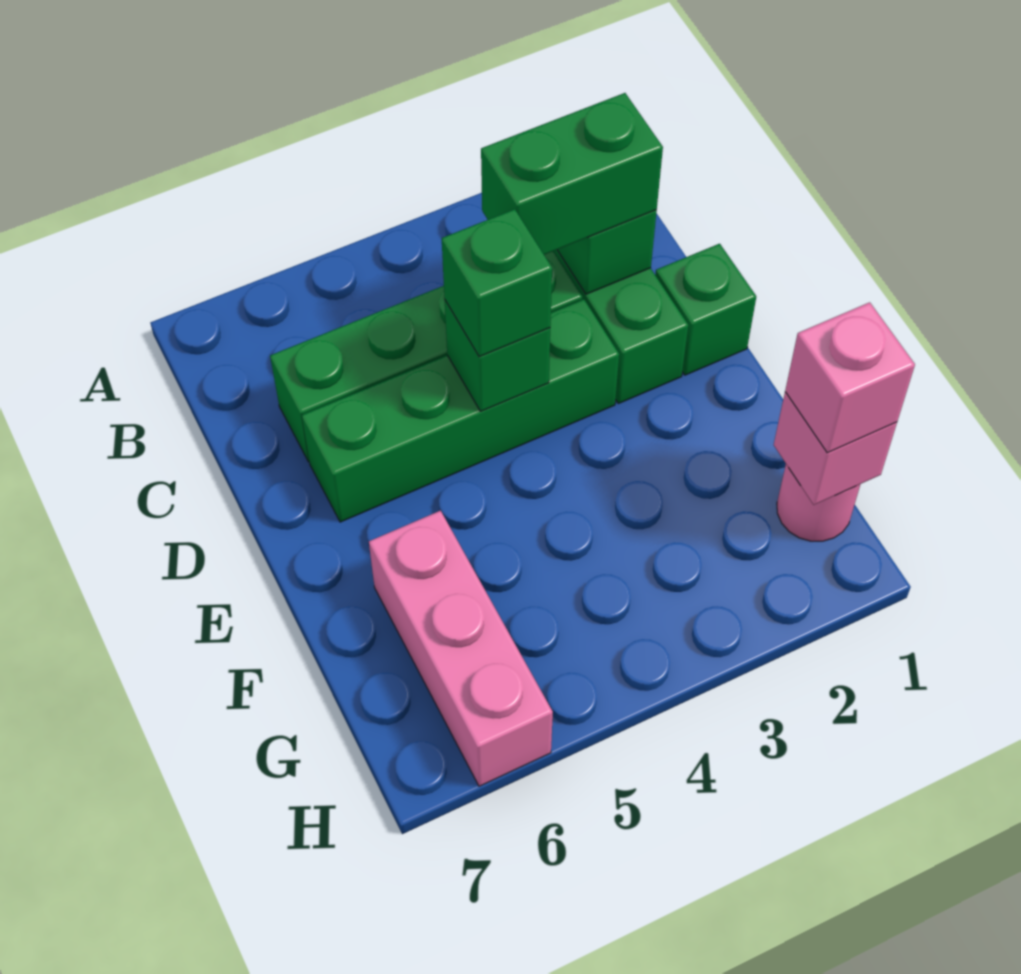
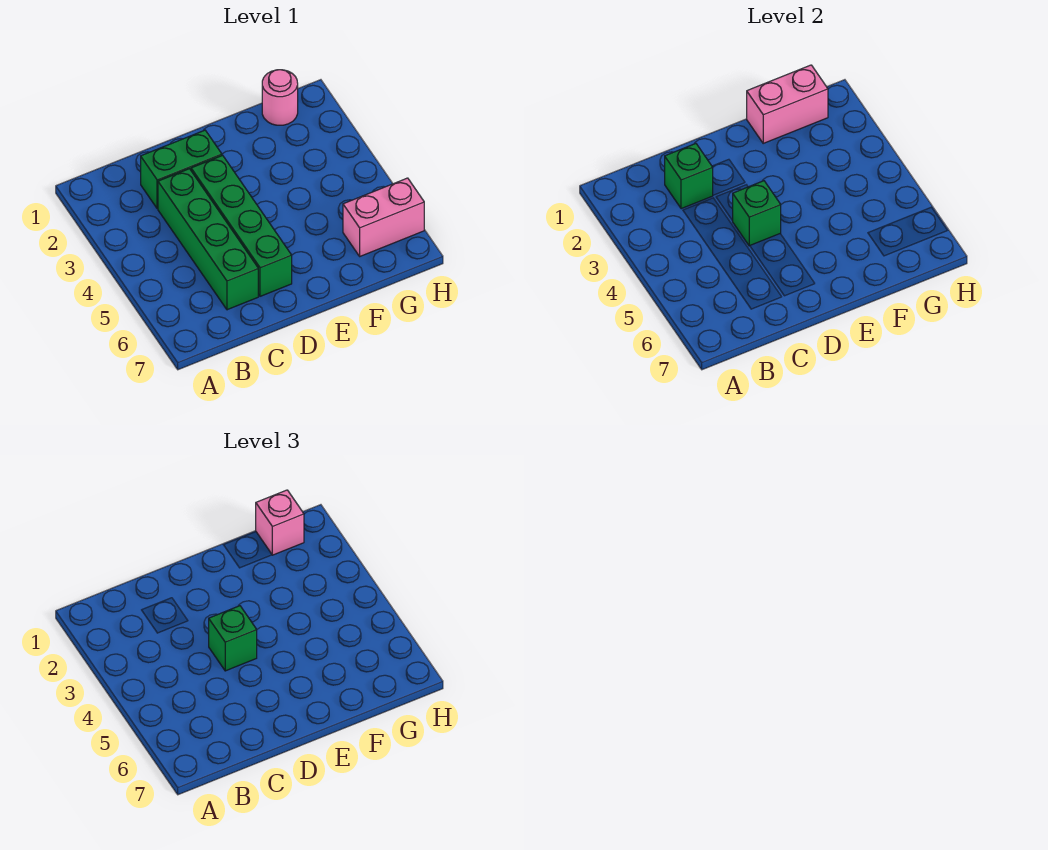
green brick C2:C3 level 3 -> none
green brick D1 level 1 -> none
pink brick F6:H6 level 1 -> pink brick G6:H6 level 1
pink brick G1 level 2 -> pink brick F1:G1 level 2

